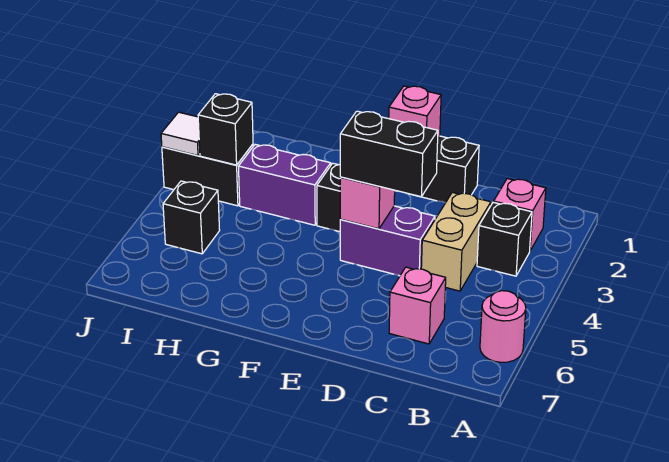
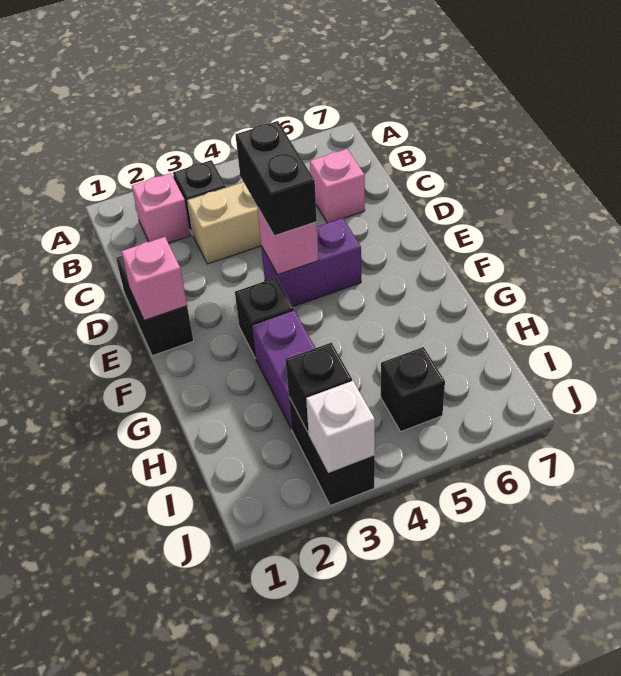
pink round brick A6 level 1 -> none
purple brick D4:E4 level 1 -> purple brick E4:E5 level 1
white tile J3 level 2 -> white brick J3 level 2

